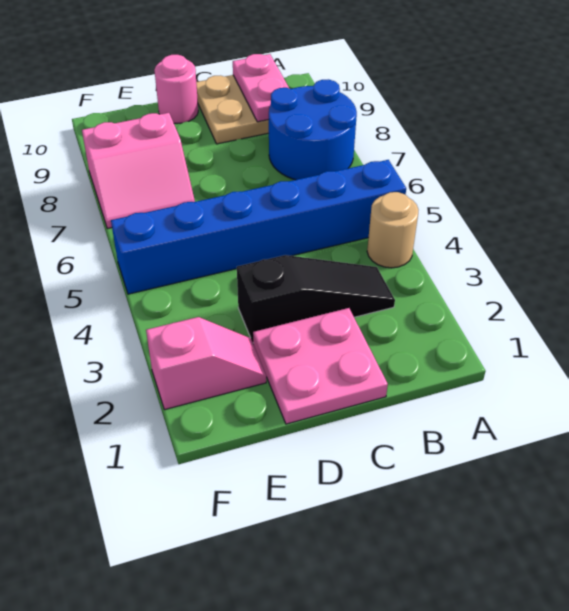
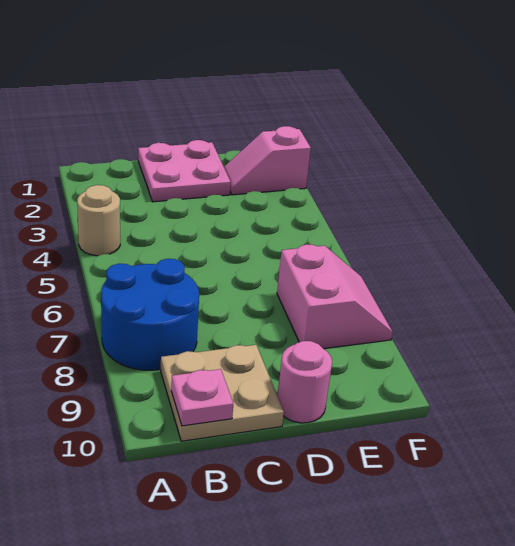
blue brick A5:F5 level 1 -> none
black slope B3:D3 level 1 top D -> none
pink plate B9:B10 level 2 -> pink plate B10 level 2
pink slope E7:F8 level 1 top 8 -> pink slope E7:F8 level 1 top E

